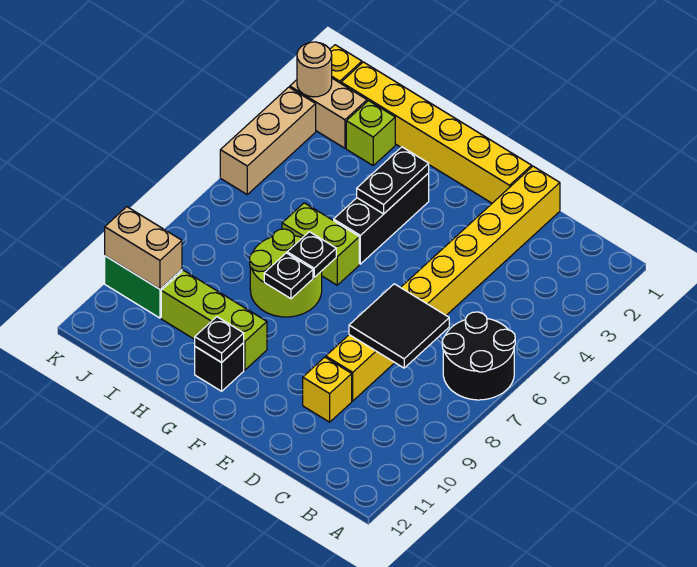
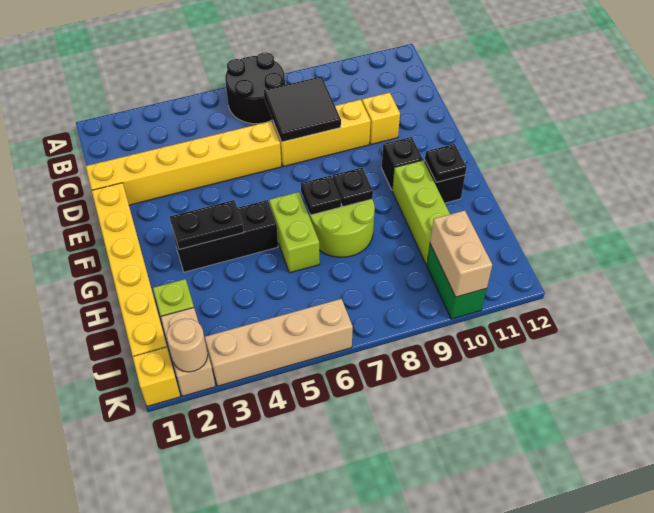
none -> black brick F10 level 1
tan brick K3:K5 level 1 -> tan brick K3:K6 level 1

